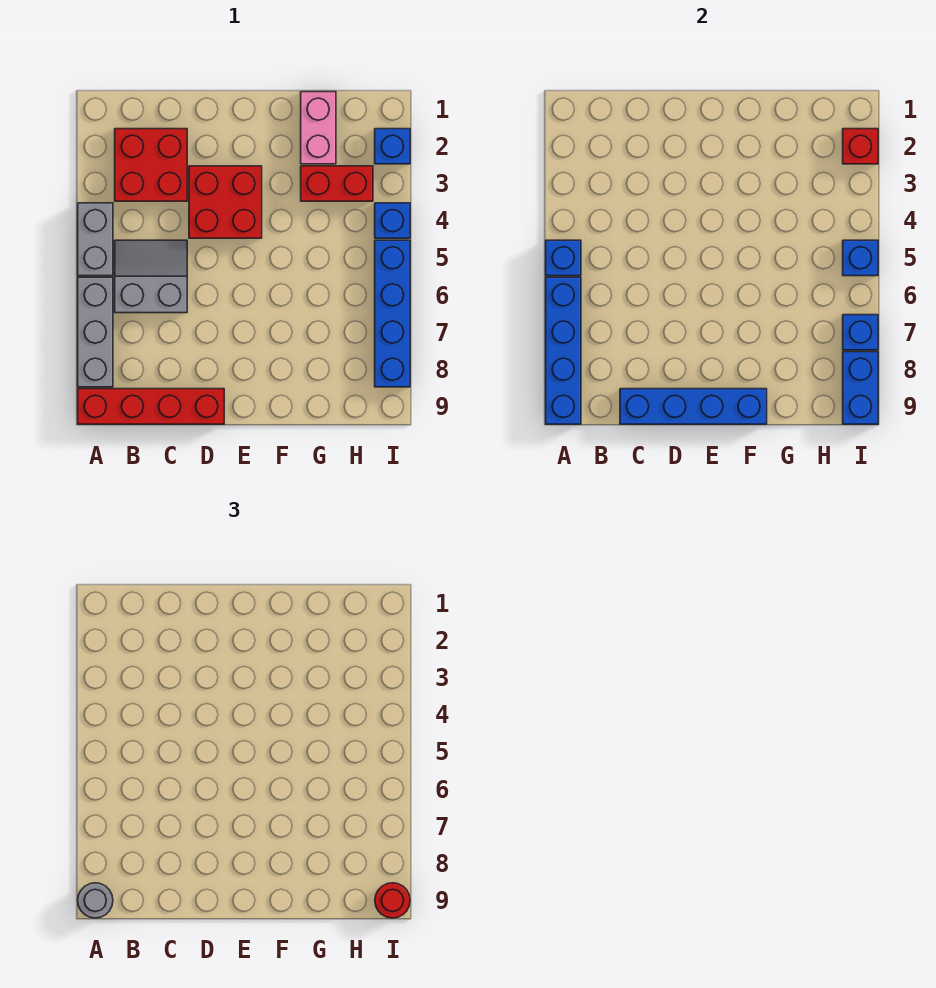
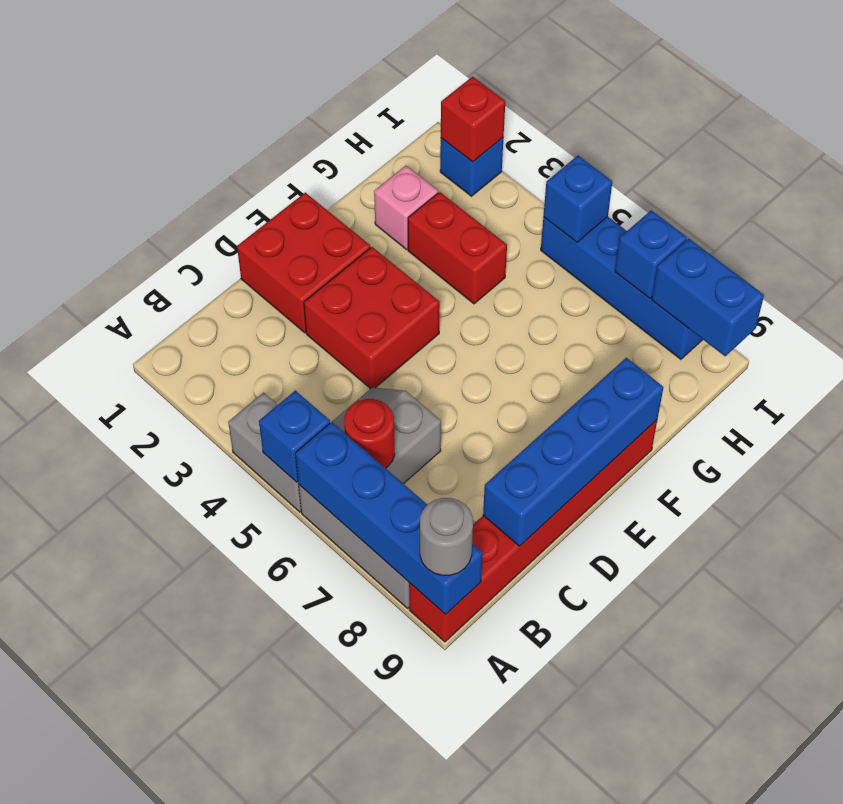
red brick A9:D9 level 1 -> red brick A9:F9 level 1
red brick B2:C3 level 1 -> red brick D1:E2 level 1
pink brick G1:G2 level 1 -> pink brick G2 level 1
red brick G3:H3 level 1 -> red brick G3:G4 level 1
blue brick I4 level 1 -> none
red round brick I9 level 3 -> red round brick B6 level 2

